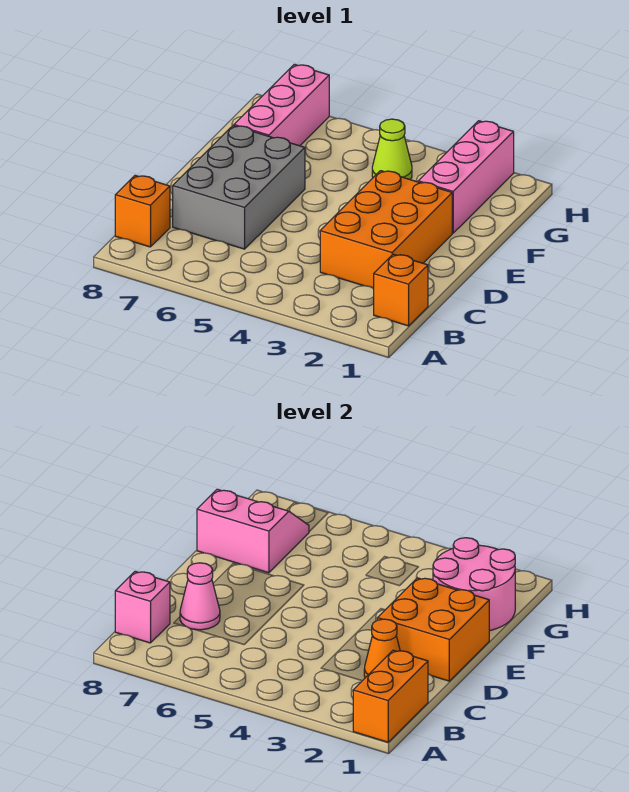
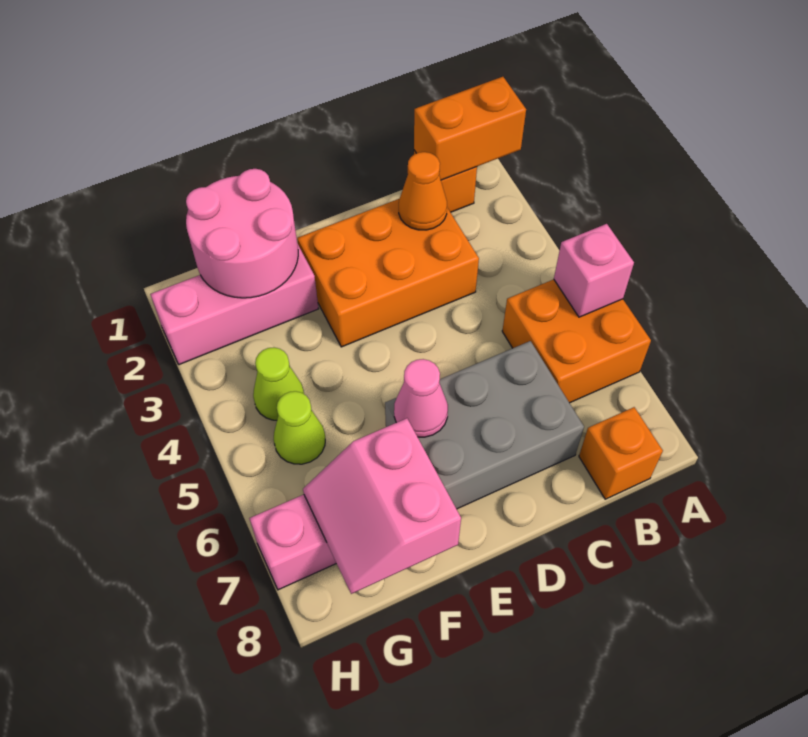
pink brick B8 level 2 -> pink brick A5 level 2
pink cone C7 level 2 -> pink cone E6 level 2
orange brick D1:E2 level 2 -> orange brick A5:B6 level 1
none -> lime cone G5 level 1

